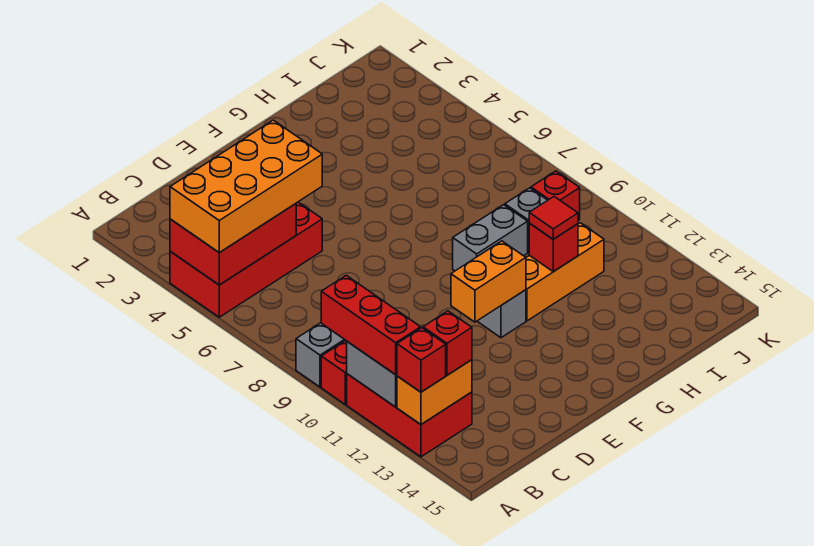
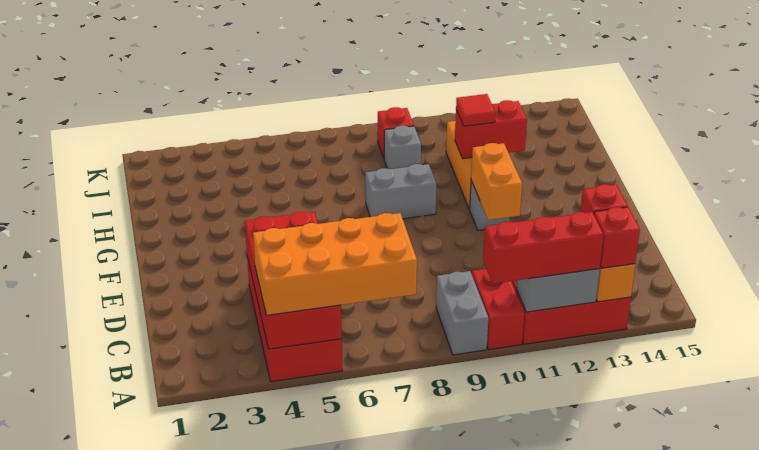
red brick A4:C5 level 2 -> red brick A4:D5 level 2
orange brick A4:D5 level 3 -> orange brick A4:B7 level 3
grey brick G9:H9 level 1 -> grey brick G8:G9 level 1
red brick H11 level 2 -> red brick H11:H12 level 2

